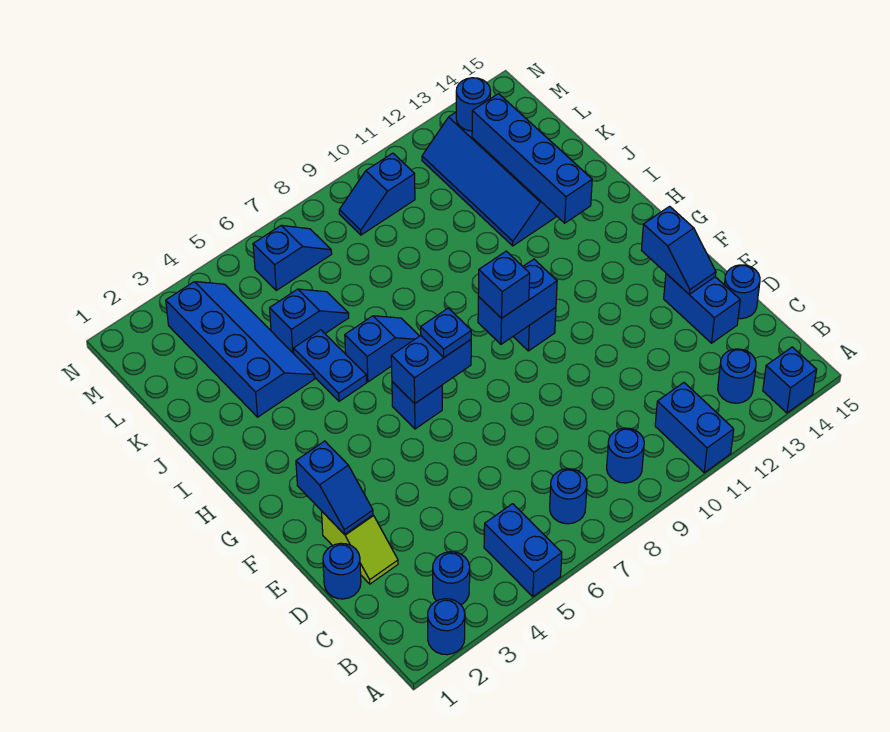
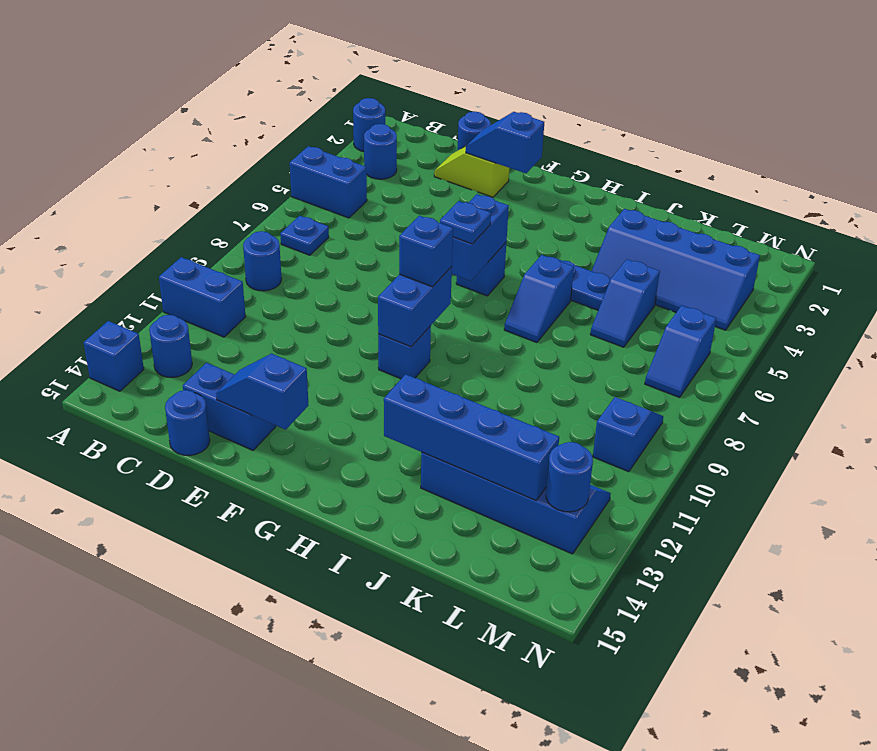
blue round brick B7 level 1 -> blue plate B7 level 1

